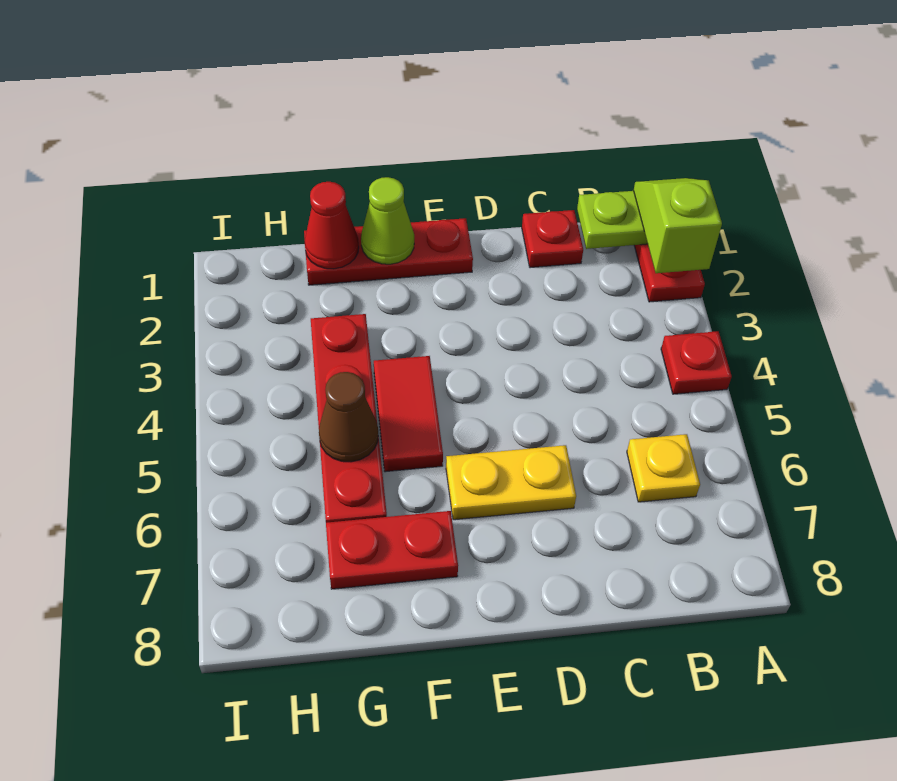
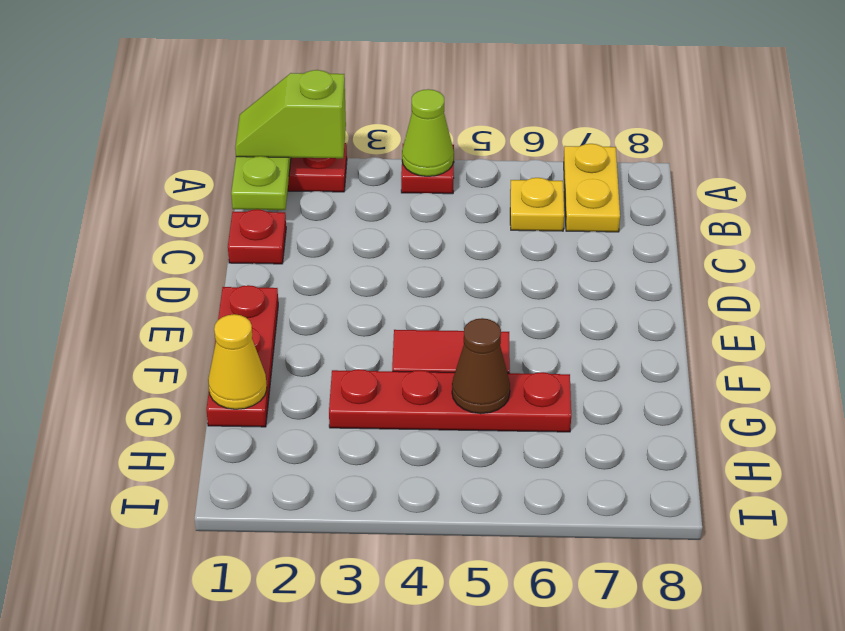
yellow plate D6:E6 level 1 -> yellow plate A7:B7 level 1
lime cone F1 level 2 -> lime cone A4 level 2
red plate F7:G7 level 1 -> none
red cone G1 level 2 -> yellow cone G1 level 2

